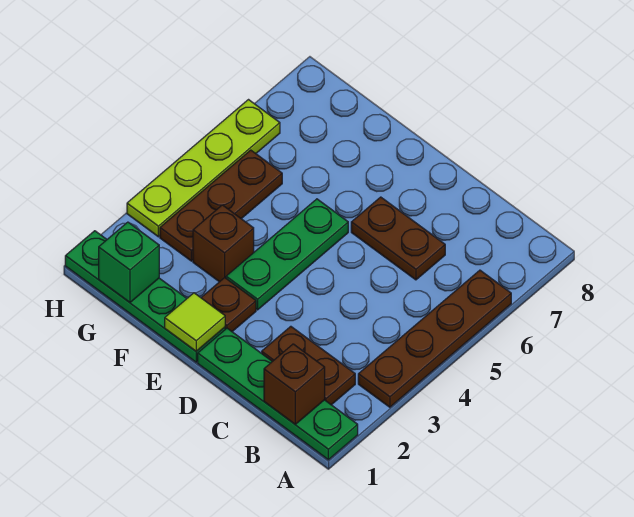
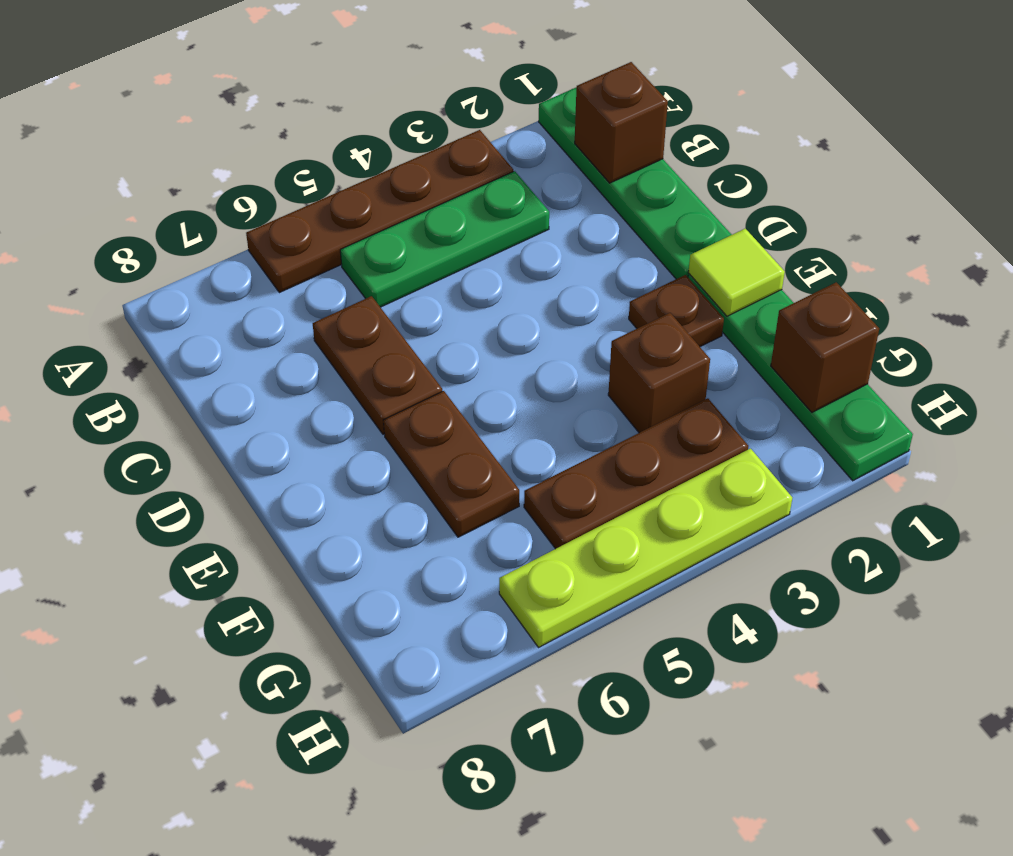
brown plate B2:C2 level 1 -> brown plate E6:F6 level 1
green plate E3:E5 level 1 -> green plate B3:B5 level 1
green brick G1 level 2 -> brown brick G1 level 2

